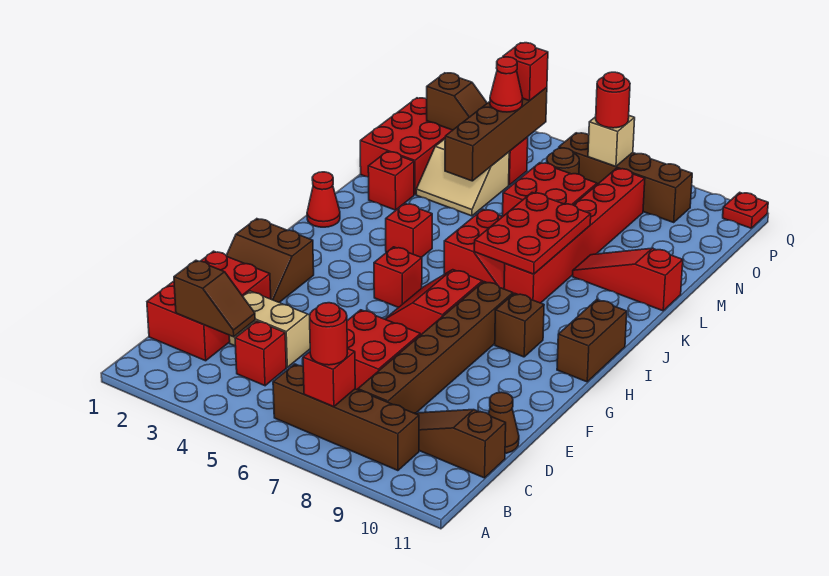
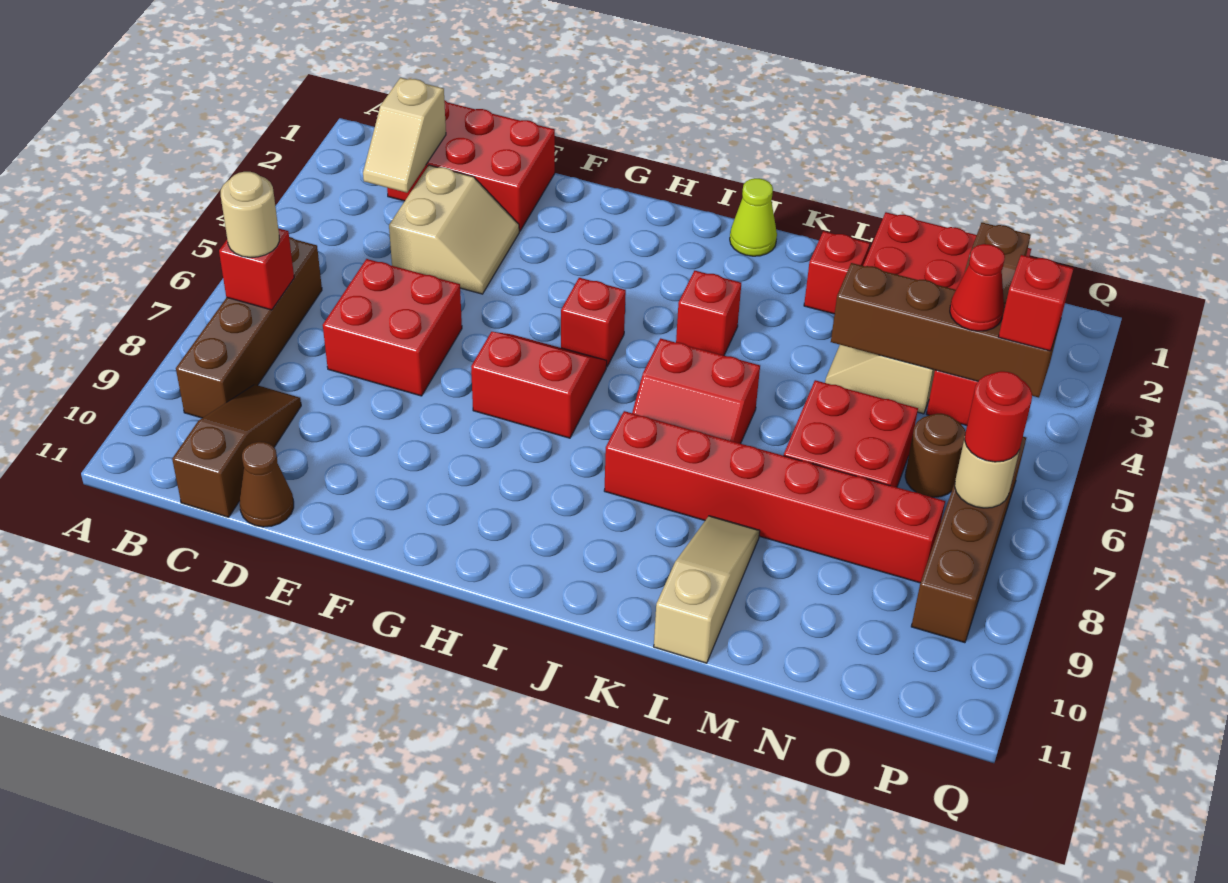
red round brick B7 level 3 -> tan round brick B7 level 3
brown slope C2:C3 level 2 top 2 -> tan slope C2:C3 level 2 top 2
red brick C4 level 1 -> none
brown brick C8:H8 level 1 -> none
brown slope F1:G2 level 1 top G -> none
brown brick H9 level 1 -> none
brown brick H11:I11 level 1 -> none
red cone J1 level 1 -> lime cone J1 level 1
red plate J7:L8 level 2 -> none
red slope L9:L11 level 1 top 11 -> tan slope L9:L11 level 1 top 11
tan brick P7 level 2 -> tan round brick P7 level 2
red plate Q11 level 1 -> none

